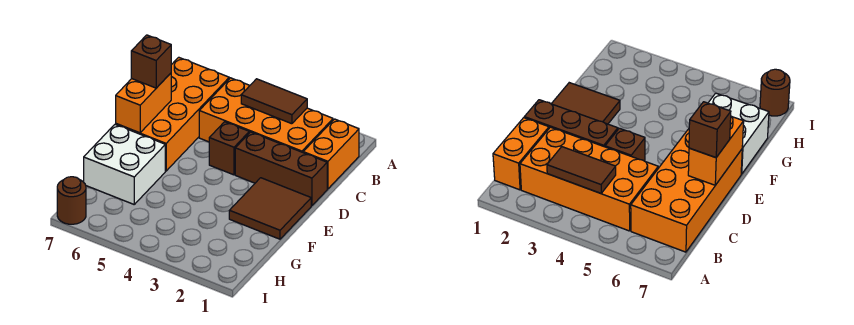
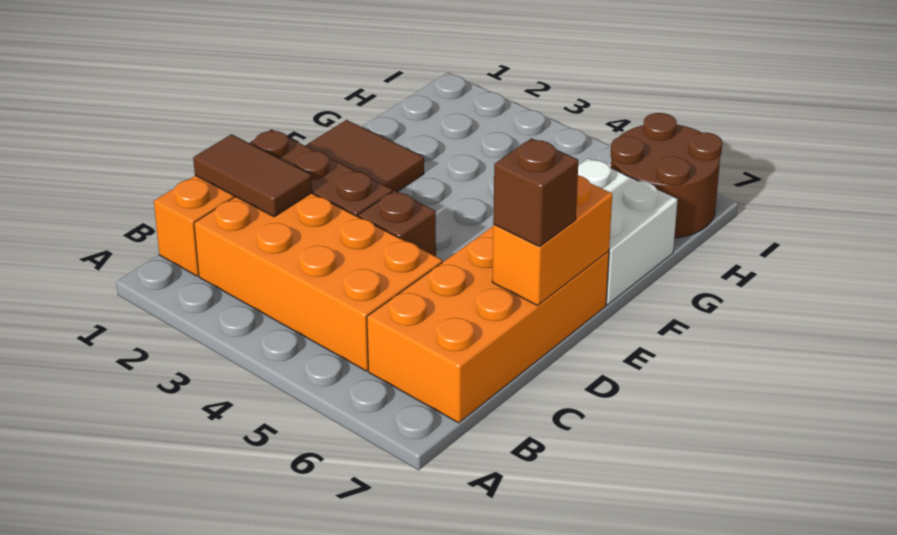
brown tile B3:B4 level 2 -> brown tile C1:C2 level 2
brown round brick I7 level 1 -> brown round brick H6:I7 level 1

